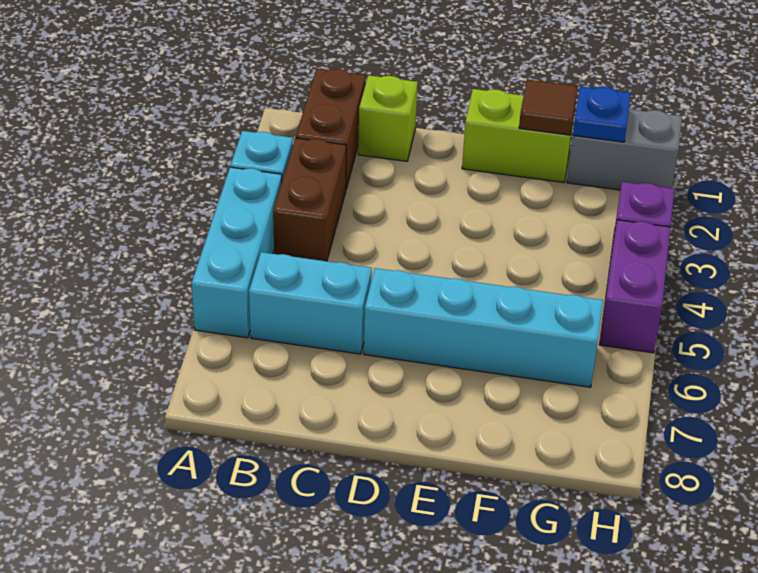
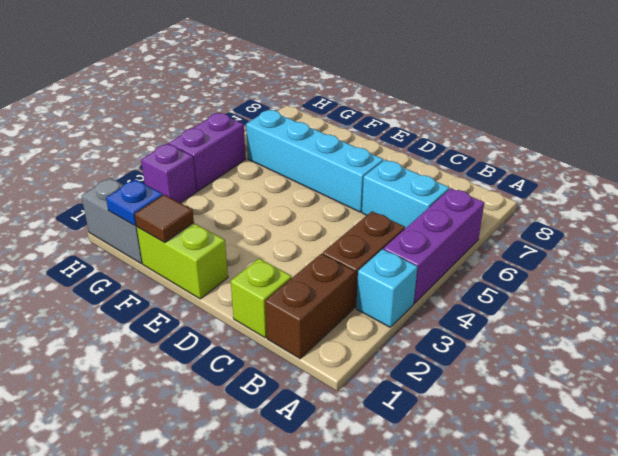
cyan brick A4:A6 level 1 -> purple brick A4:A6 level 1

